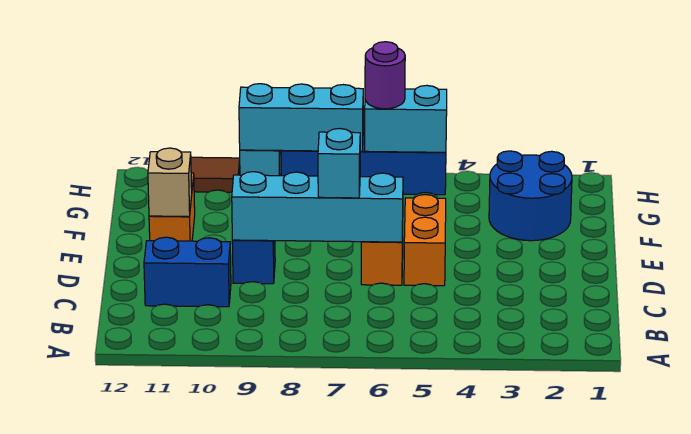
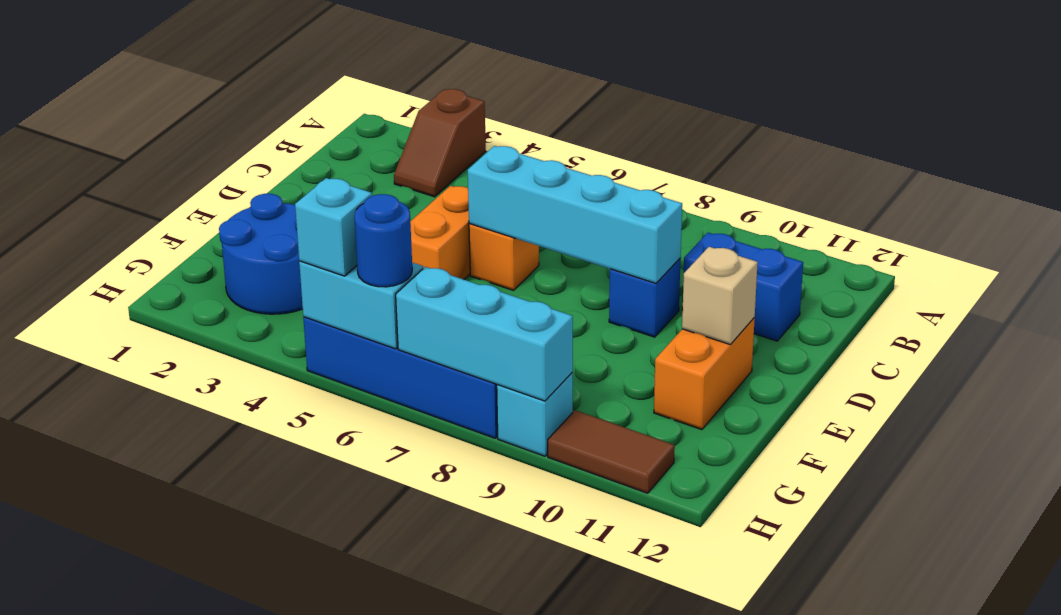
none -> brown slope A3:B3 level 1 top A
cyan brick D7 level 3 -> cyan brick H5 level 3
purple round brick H6 level 3 -> blue round brick H6 level 3

